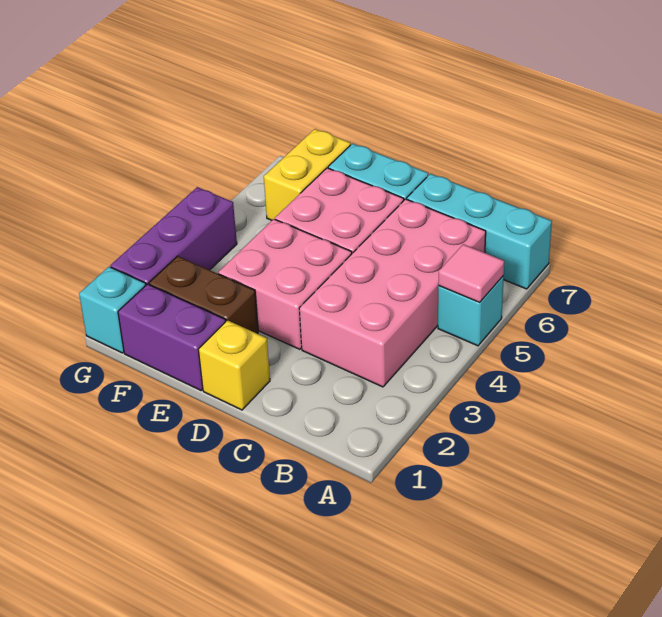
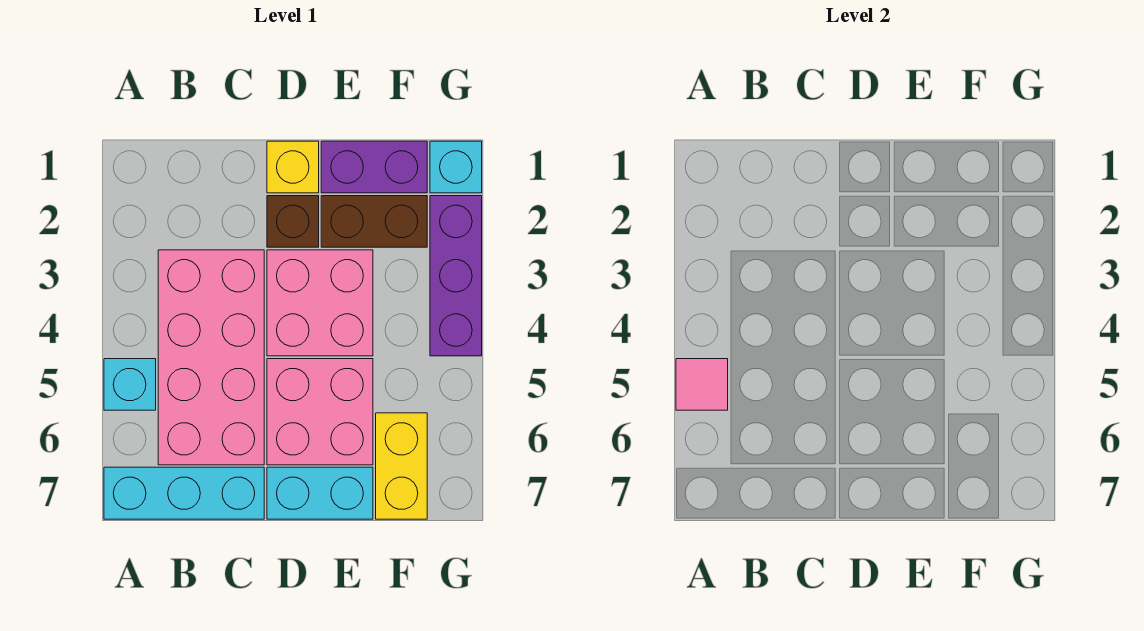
none -> brown brick D2 level 1

